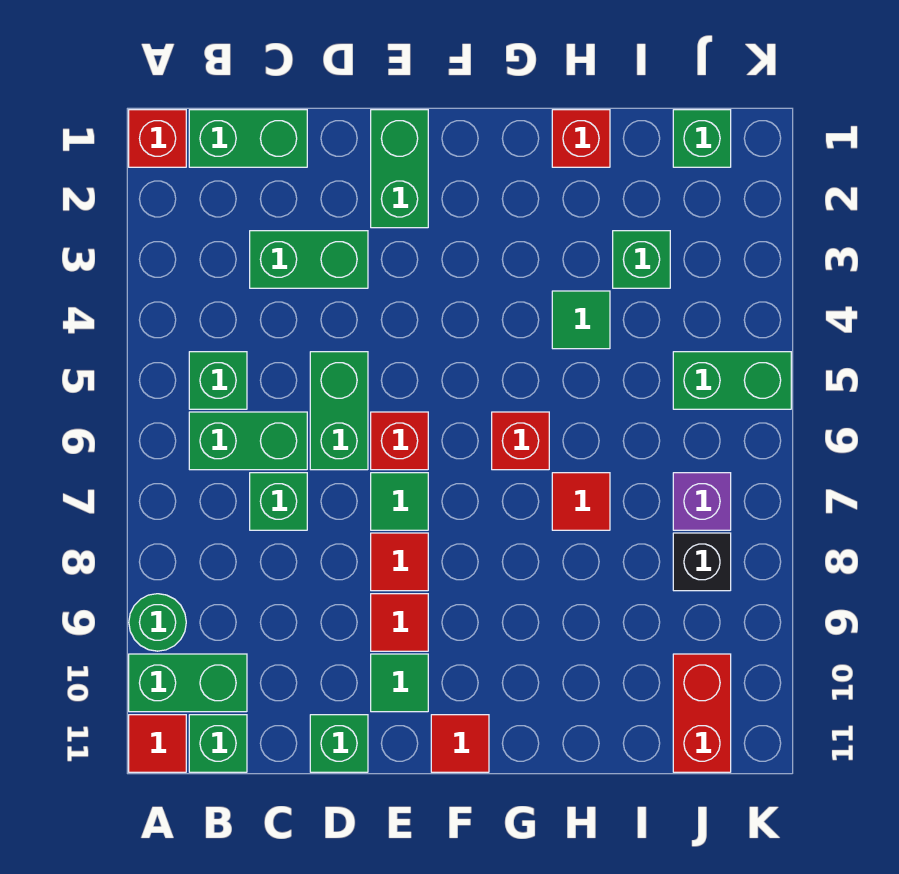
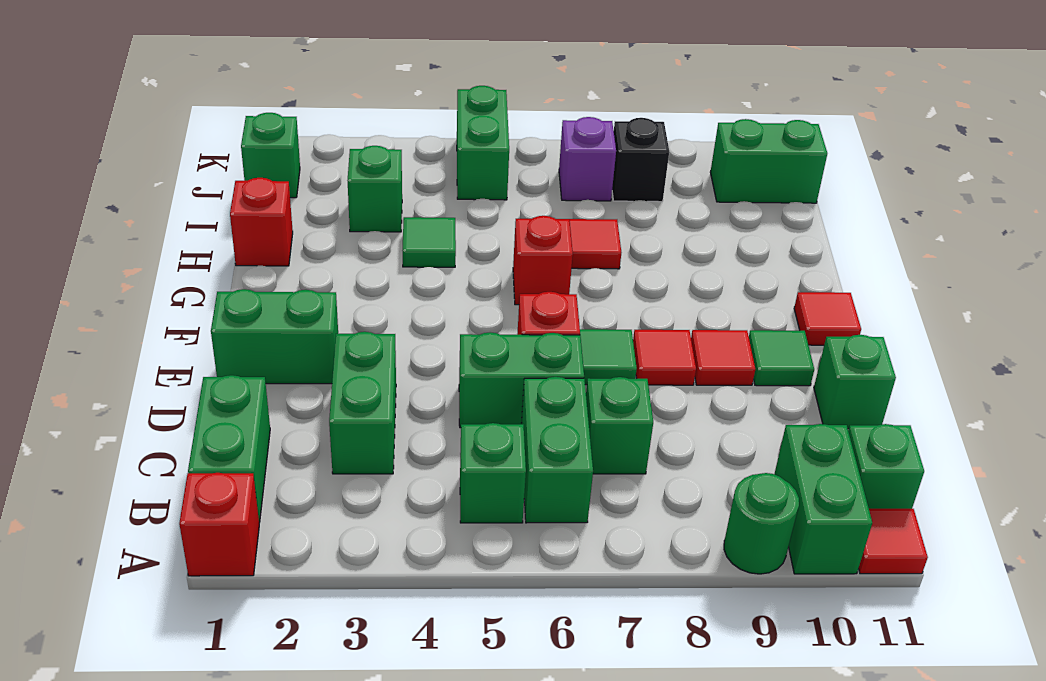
red brick J10:J11 level 1 -> green brick J10:J11 level 1

